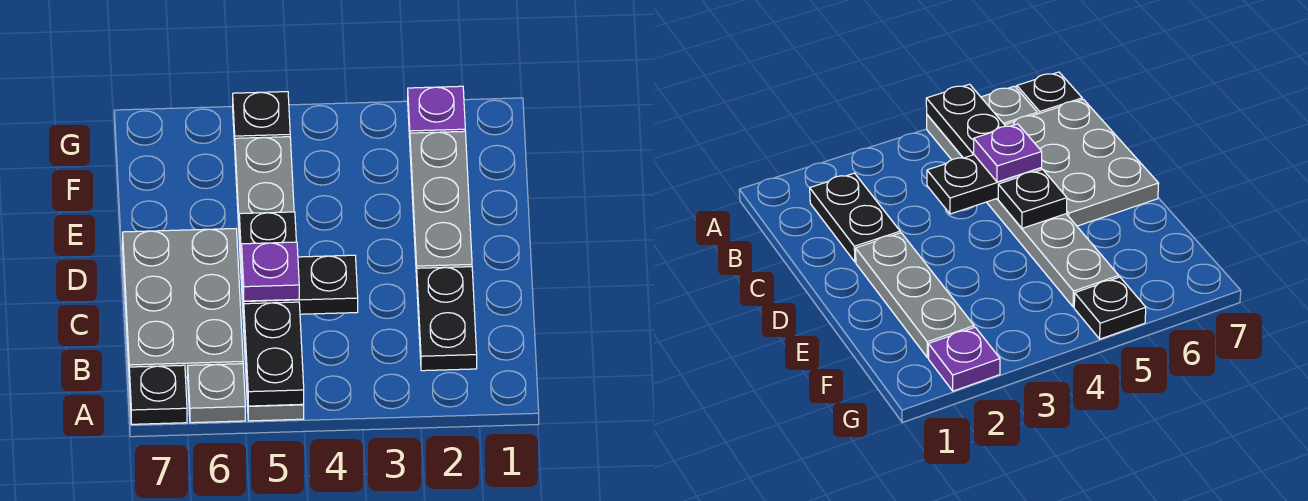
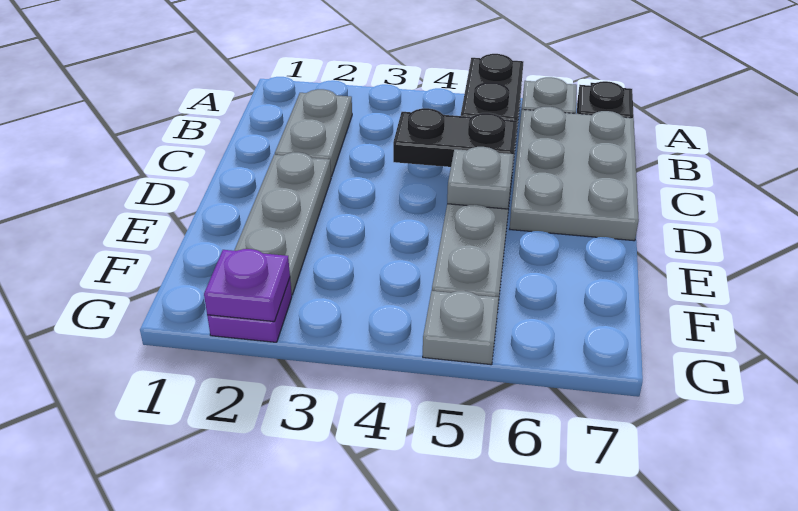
black plate B2:C2 level 1 -> grey plate B2:C2 level 1
purple plate C5 level 3 -> purple plate G2 level 2
black plate D5 level 2 -> grey plate D5 level 2
black plate G5 level 1 -> grey plate G5 level 1

